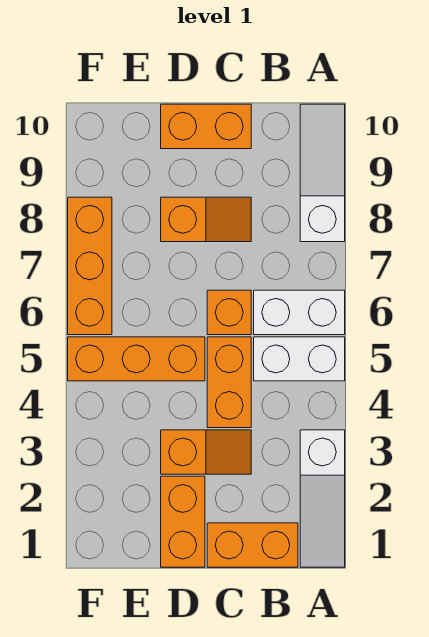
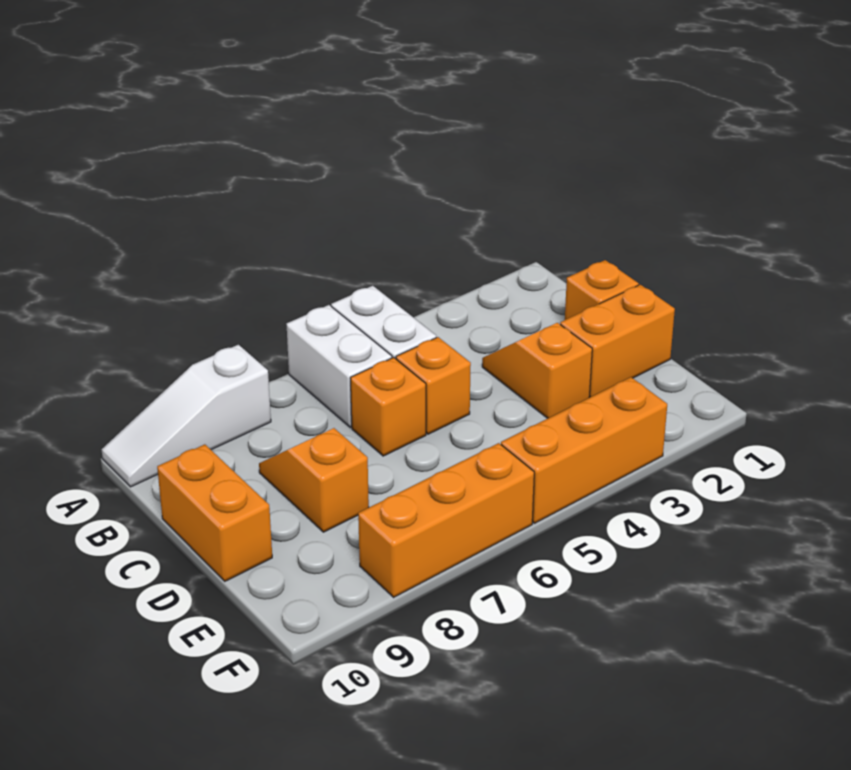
white slope A1:A3 level 1 top 3 -> none
orange brick B1:C1 level 1 -> orange brick C1 level 1
orange brick C4:C5 level 1 -> orange brick C5 level 1
orange brick D5:F5 level 1 -> orange brick F3:F5 level 1

